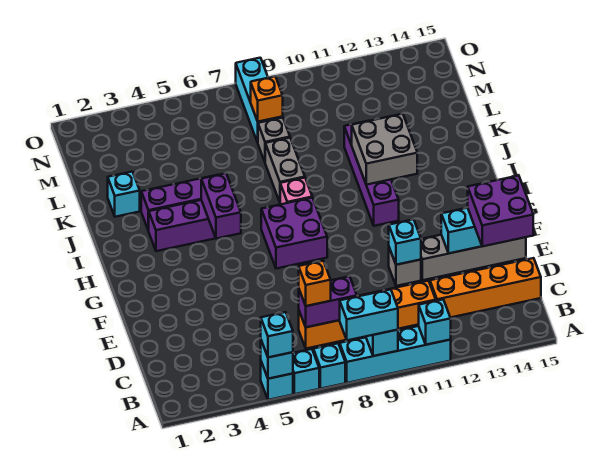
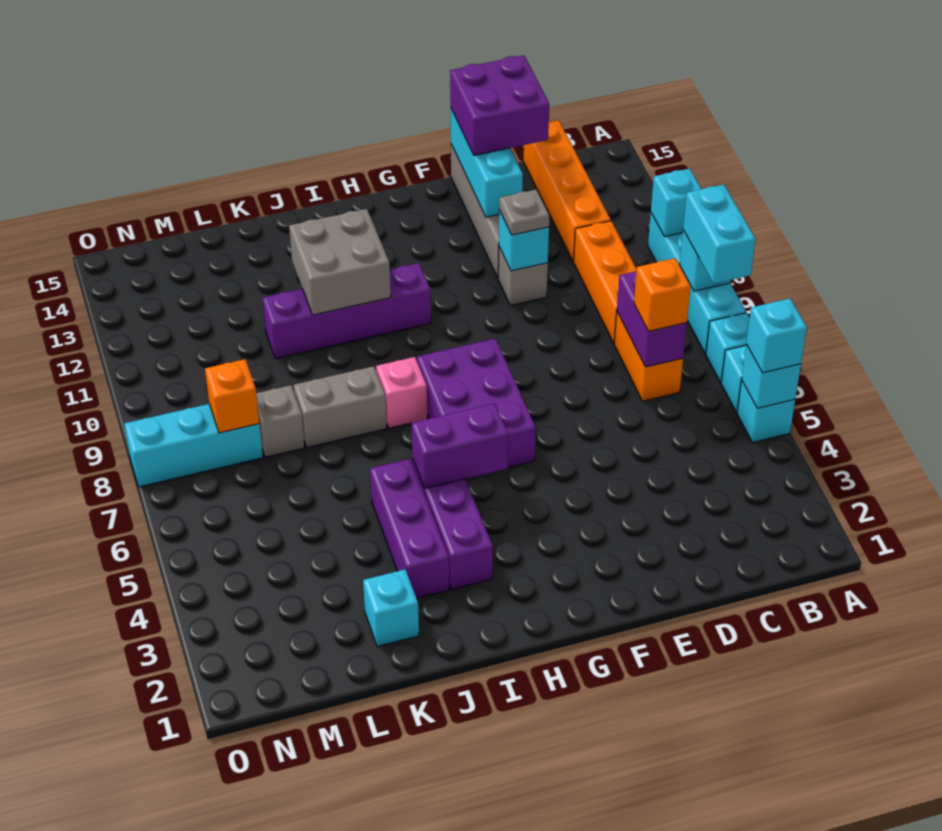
none -> grey plate E11 level 3
purple brick G7:H8 level 1 -> purple brick G6:H8 level 1

